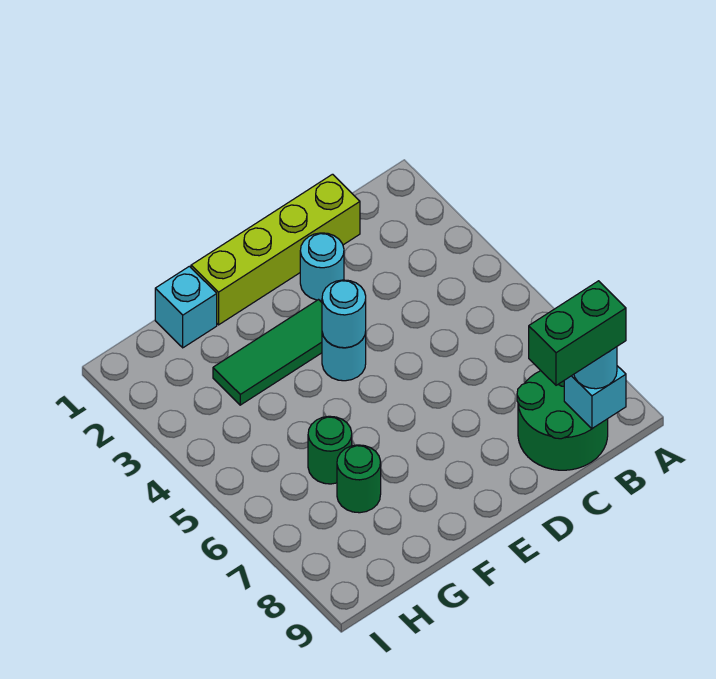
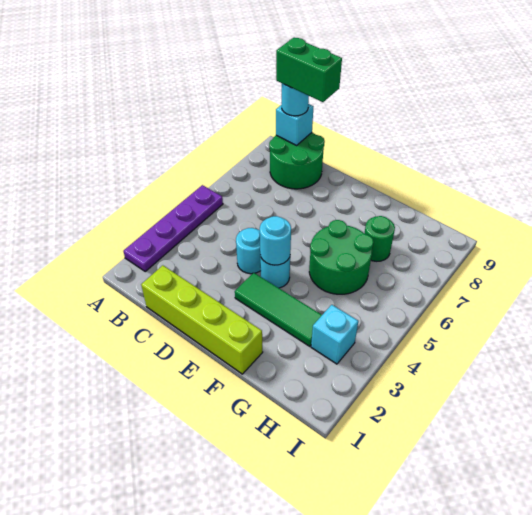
none -> purple plate A2:A5 level 1
cyan round brick D2 level 1 -> cyan round brick D4 level 1
cyan brick G1 level 1 -> cyan brick H3 level 1
green round brick G6 level 1 -> green round brick F5:G6 level 1

